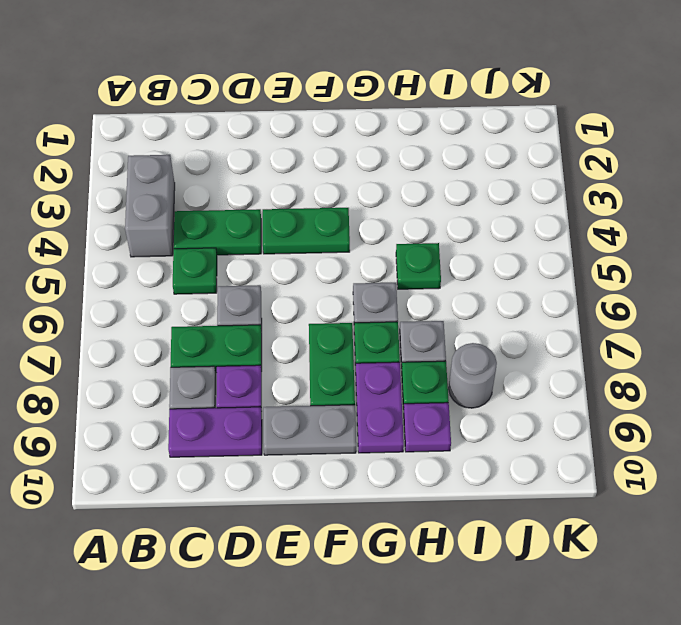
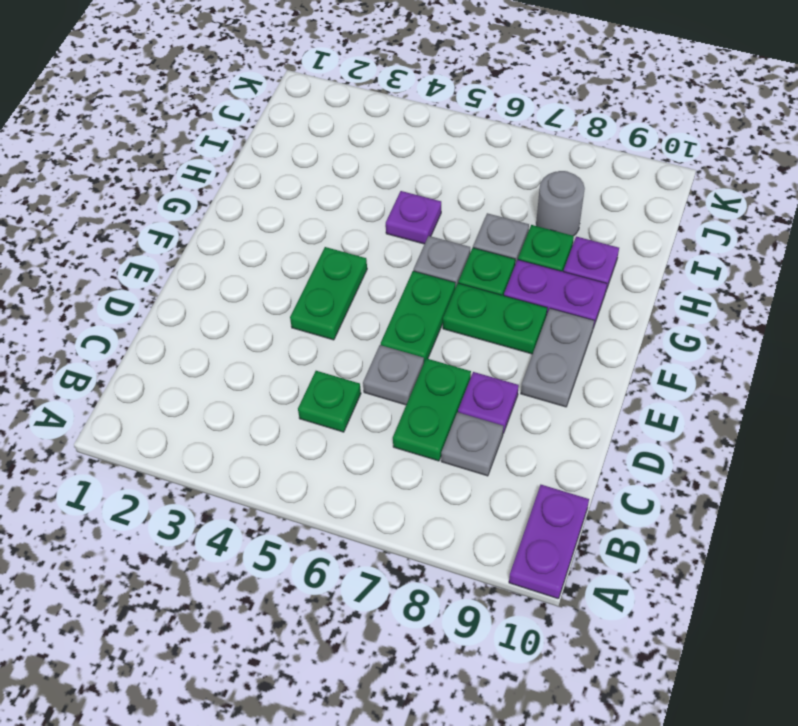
grey brick B3:B4 level 1 -> none
green plate C4:D4 level 1 -> green plate E6:F6 level 1
purple plate C9:D9 level 1 -> purple plate A10:B10 level 1
green plate H5 level 1 -> purple plate H5 level 1

